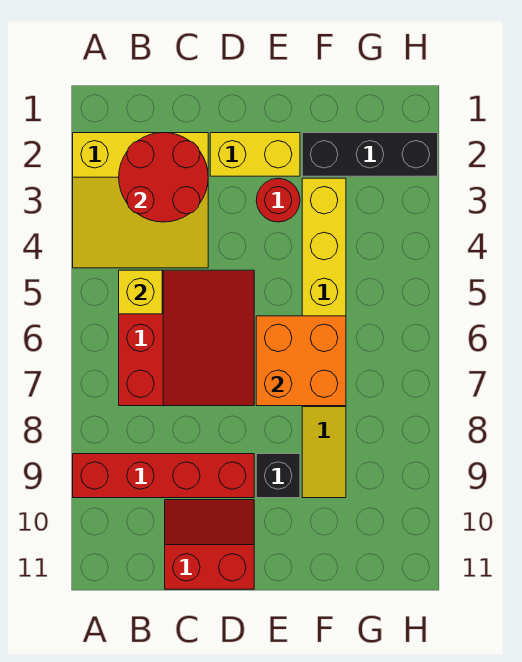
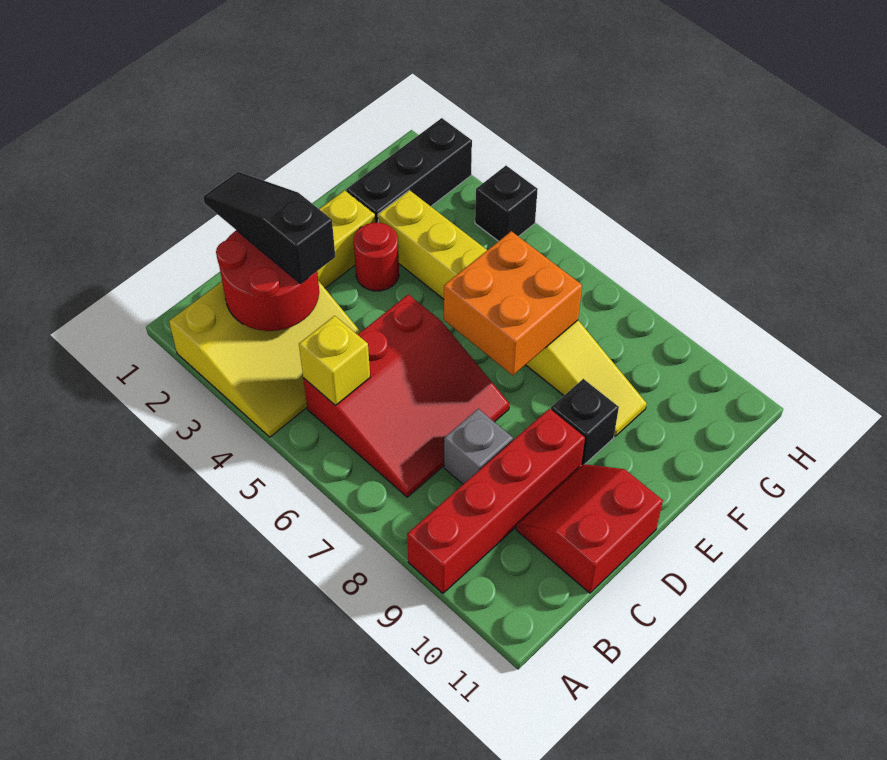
red slope B5:D7 level 1 top B -> red slope B5:D7 level 1 top 5
none -> black slope C1:C3 level 3 top 3
none -> grey brick C8 level 1
none -> black brick H4 level 1

